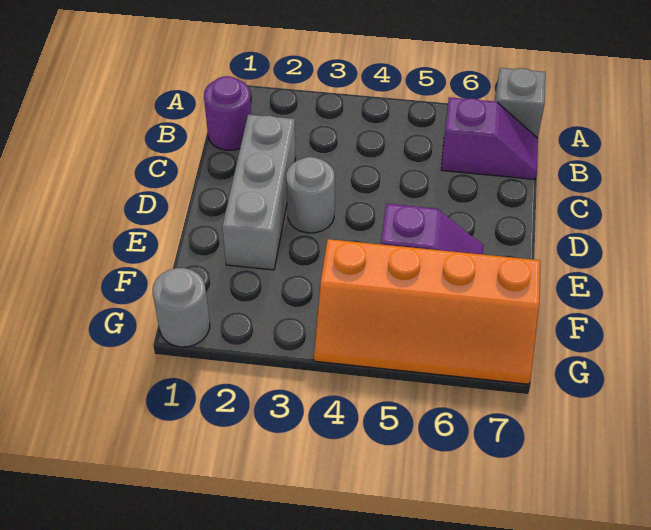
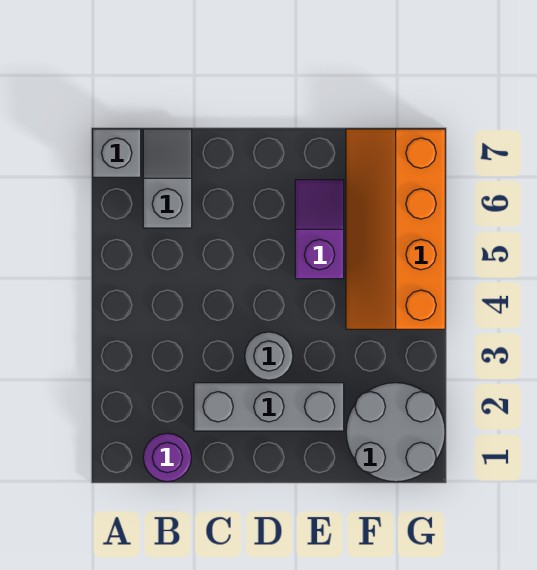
purple slope B6:B7 level 1 top 6 -> grey slope B6:B7 level 1 top 6
orange slope F4:G7 level 1 top F -> orange slope F4:G7 level 1 top G
grey round brick G1 level 1 -> grey round brick F1:G2 level 1

